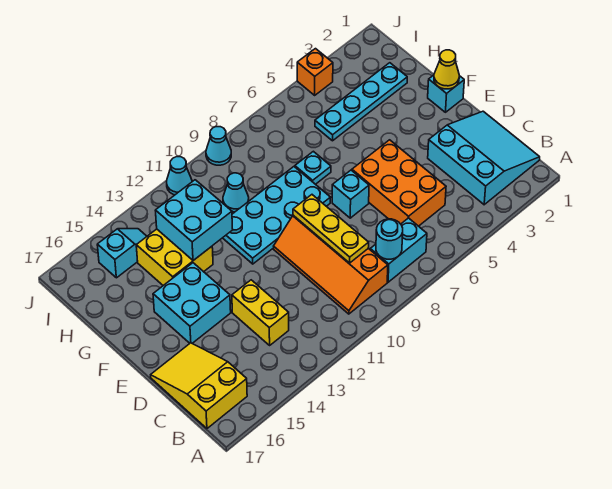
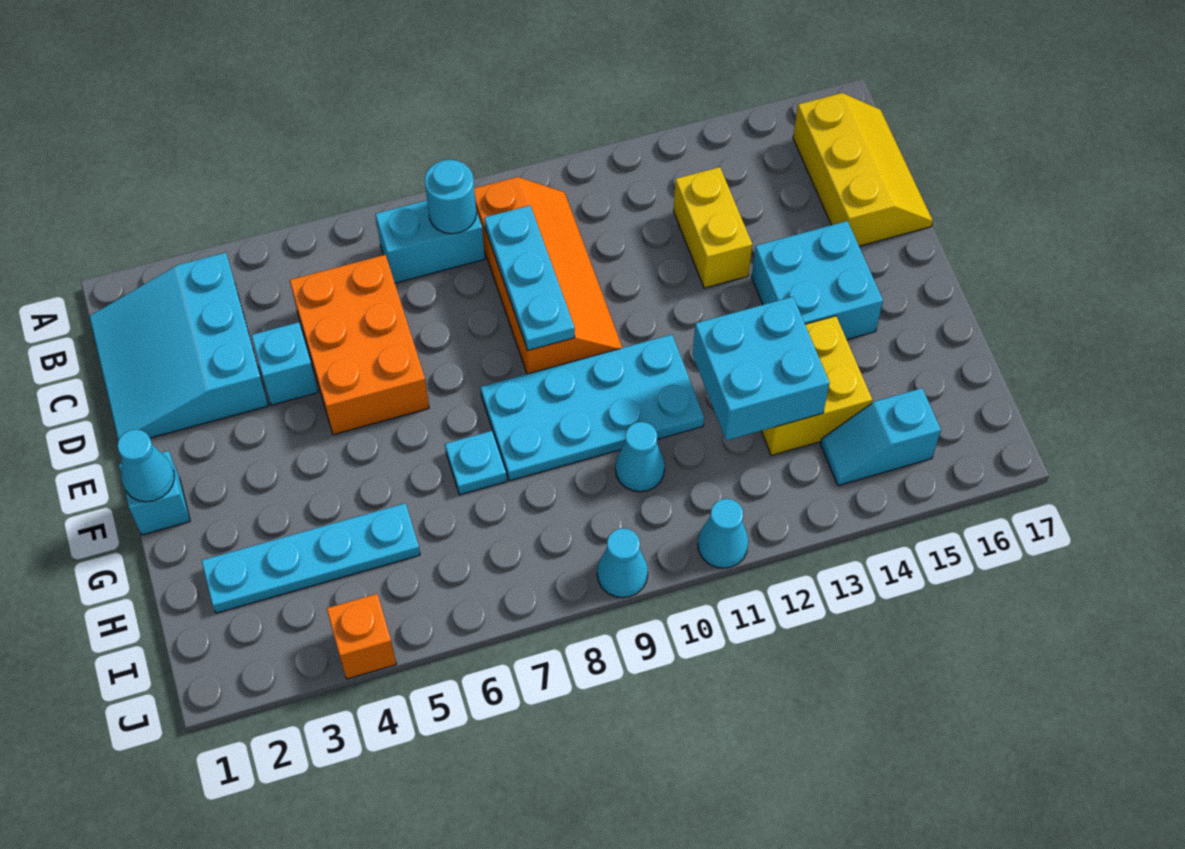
yellow slope B16:D17 level 1 top B -> yellow slope B16:D17 level 1 top 16
yellow plate C9:E9 level 2 -> cyan plate C9:E9 level 2
cyan brick E7 level 1 -> cyan brick D4 level 1
yellow cone F1 level 2 -> cyan cone F1 level 2

